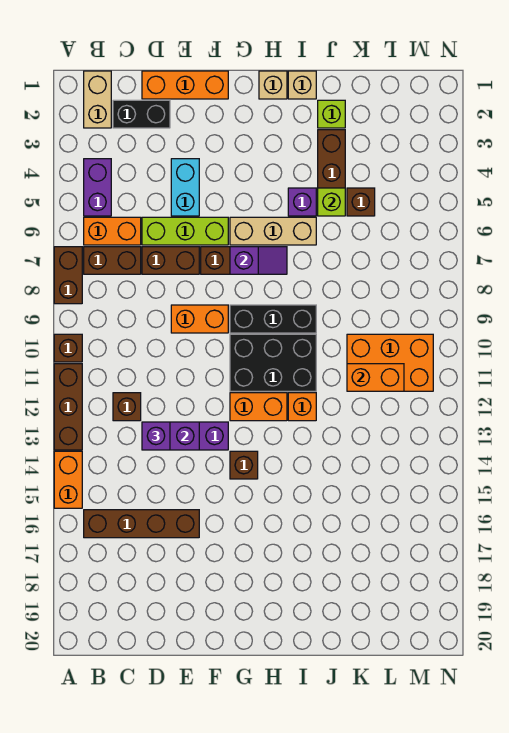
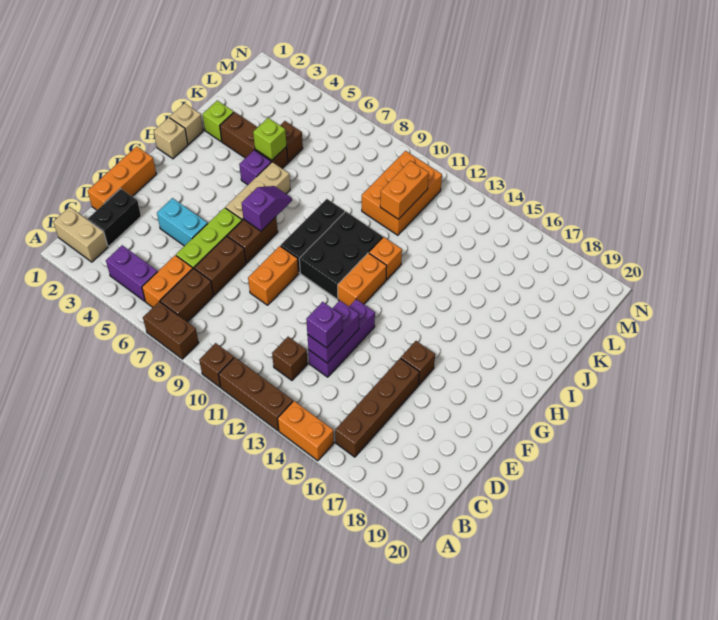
brown brick G14 level 1 -> brown brick F16 level 1

